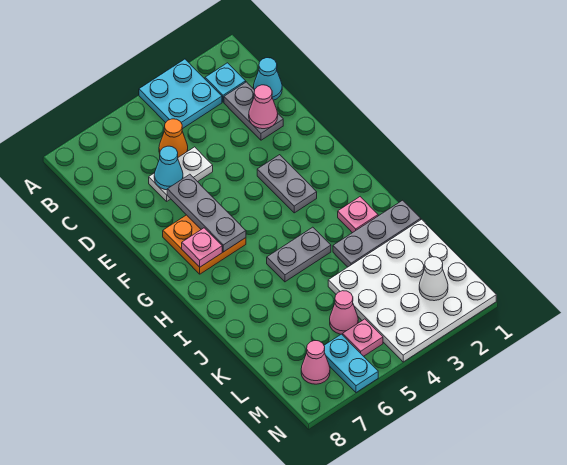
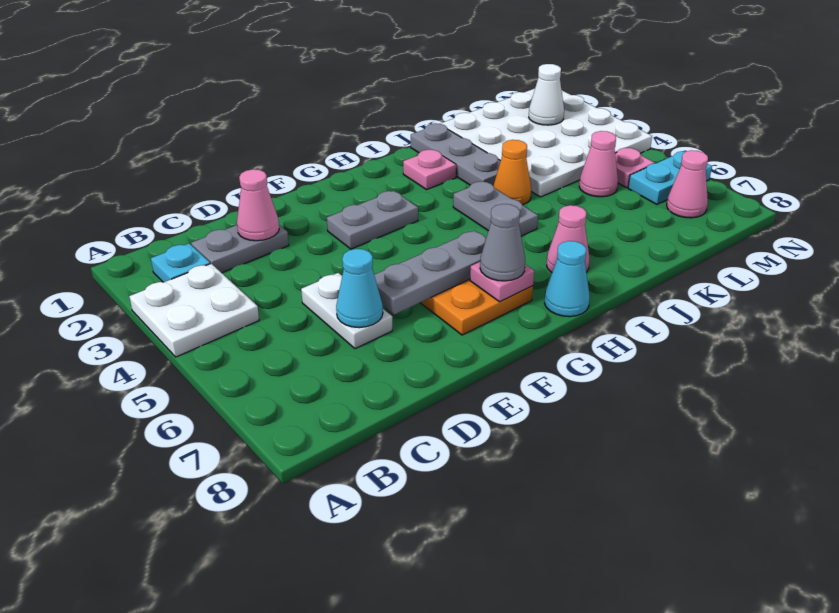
cyan plate A3:B4 level 1 -> white plate A3:B4 level 1
cyan cone C1 level 1 -> cyan cone H8 level 1
orange cone C5 level 1 -> orange cone J4 level 1
none -> grey cone G7 level 3
none -> pink cone I7 level 1

